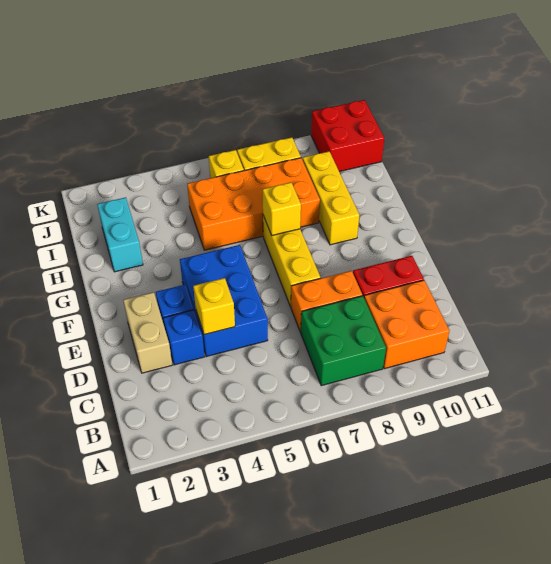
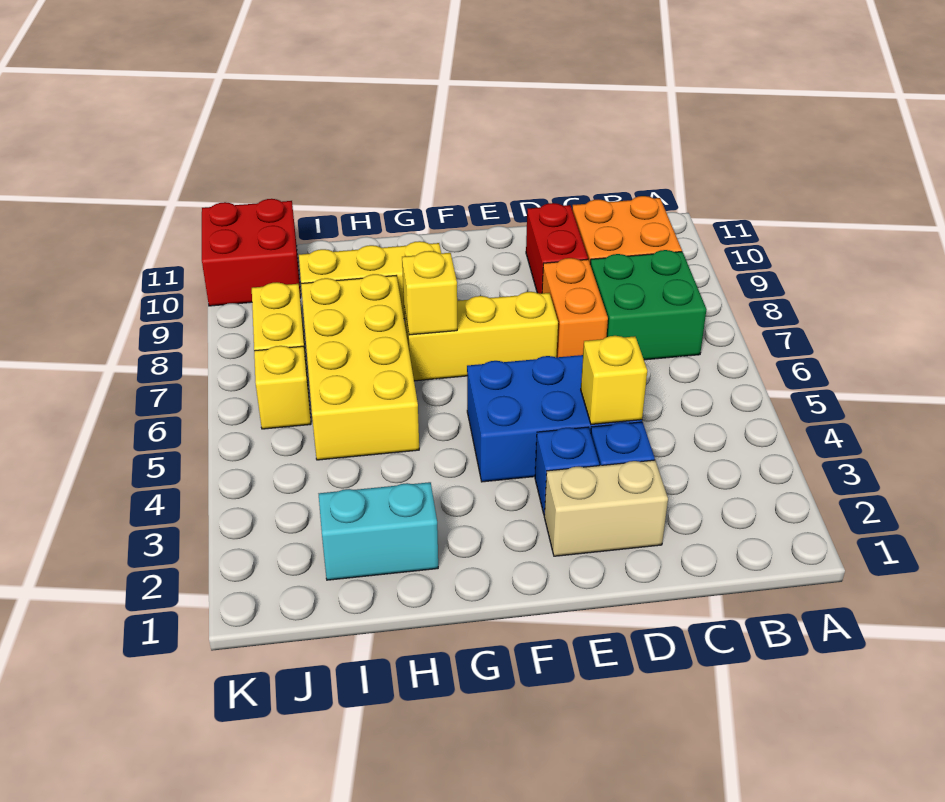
orange brick H5:I8 level 1 -> yellow brick H5:I8 level 1

